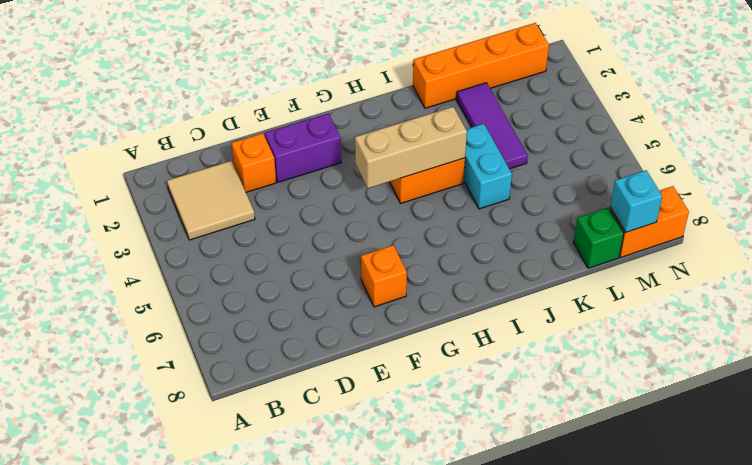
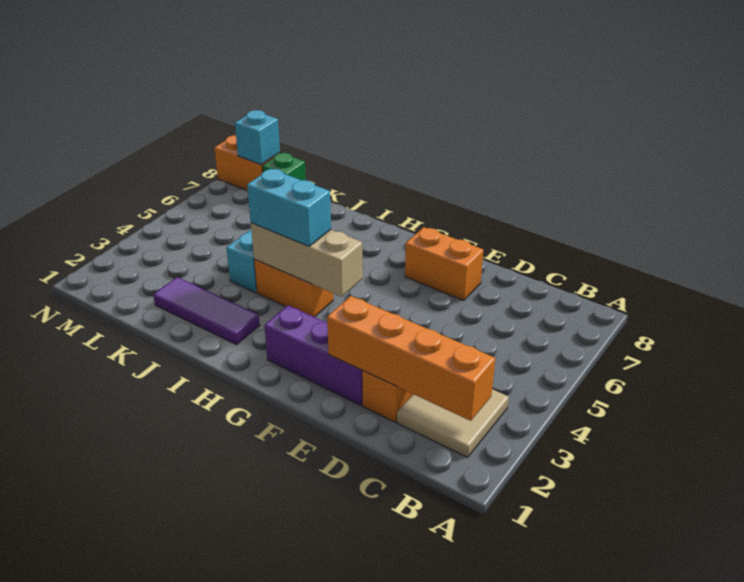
purple brick E2:F2 level 1 -> purple brick E2:G2 level 1
orange brick F7 level 1 -> orange brick E7:F7 level 1
none -> cyan brick H4:I4 level 3
orange brick J1:M1 level 1 -> orange brick B2:E2 level 2
purple tile K2:K4 level 1 -> purple tile I2:K2 level 1

